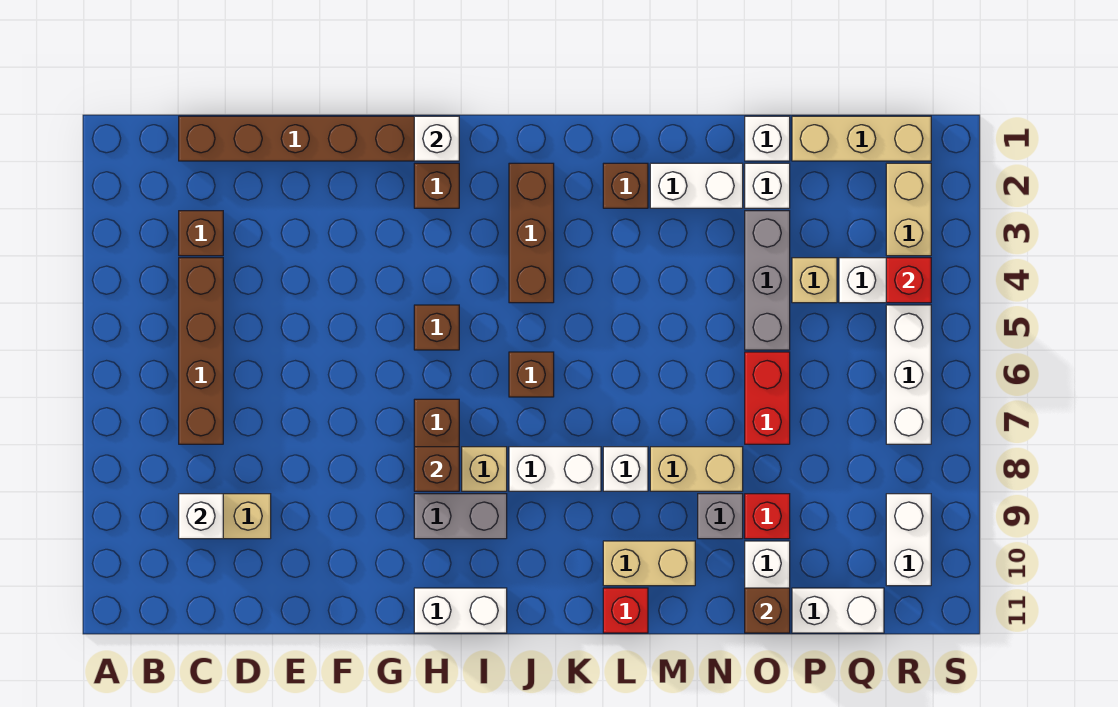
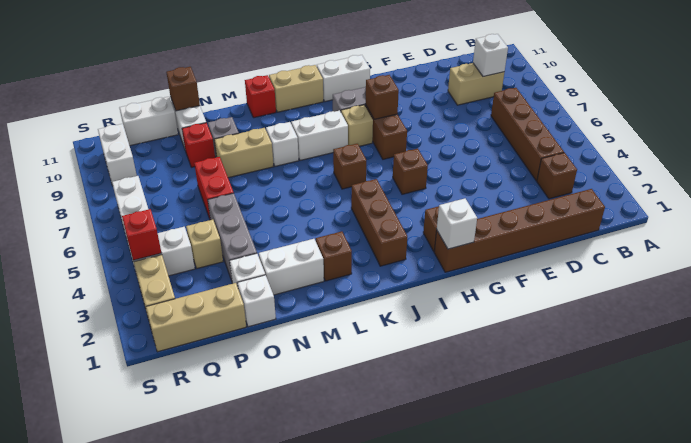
tan brick L10:M10 level 1 -> tan brick J11:K11 level 1

